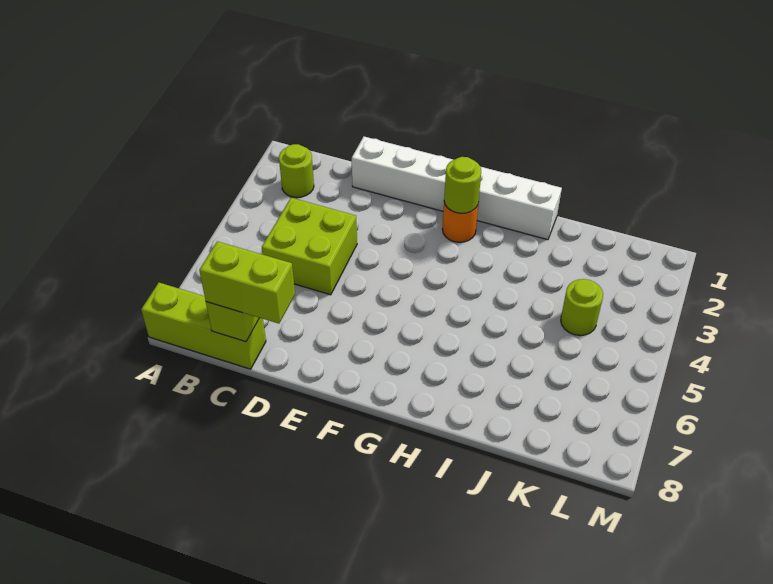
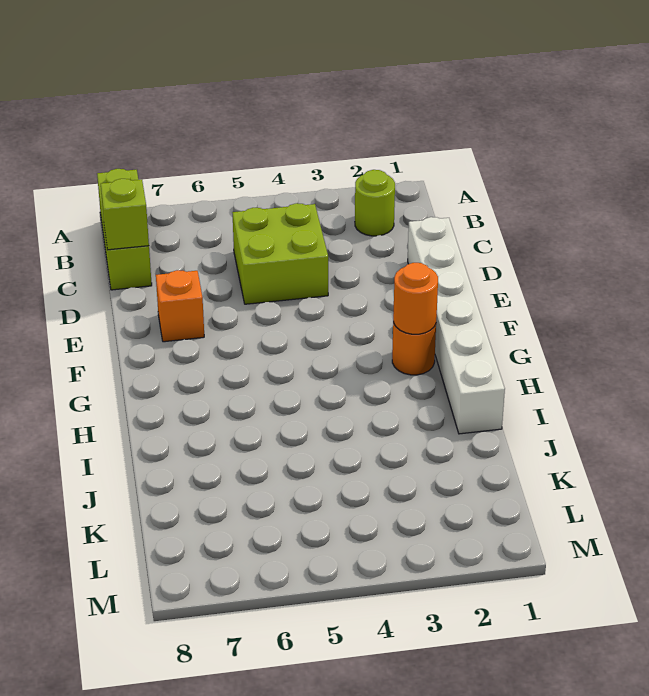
lime brick C8:D8 level 3 -> none
none -> orange brick E7 level 1
lime round brick G2 level 2 -> orange round brick G2 level 2
lime round brick K4 level 1 -> none

